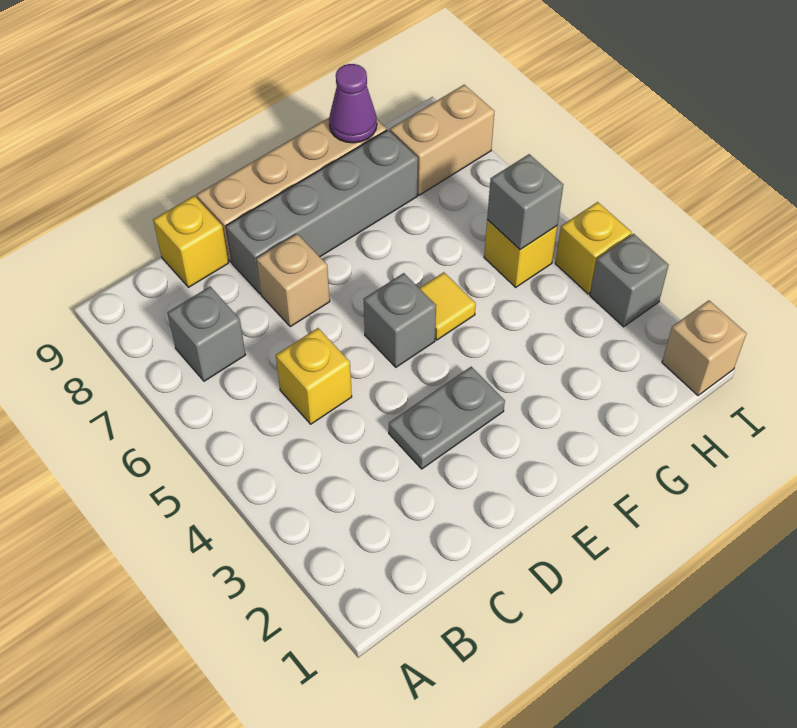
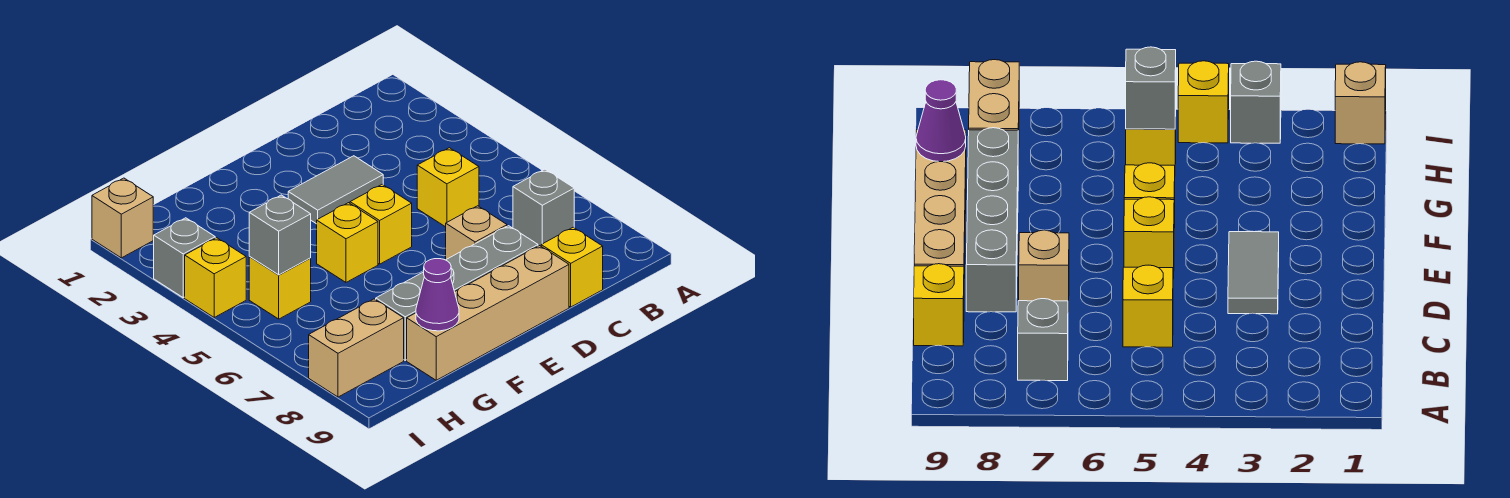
grey plate D3:E3 level 1 -> grey tile D3:E3 level 1
grey brick E5 level 1 -> yellow brick E5 level 1
yellow tile F5 level 1 -> yellow brick F5 level 1

